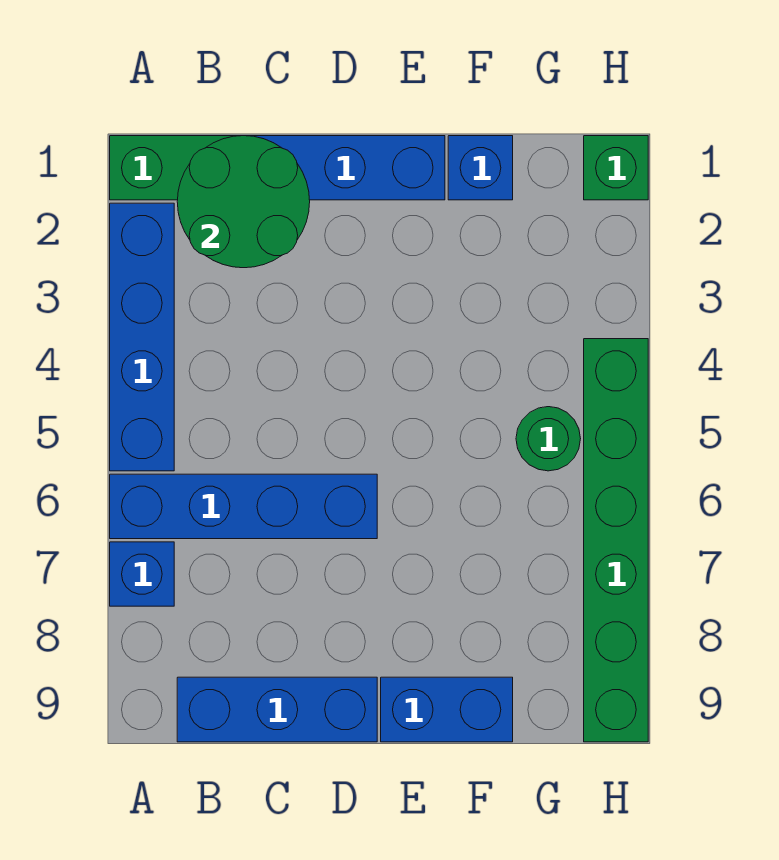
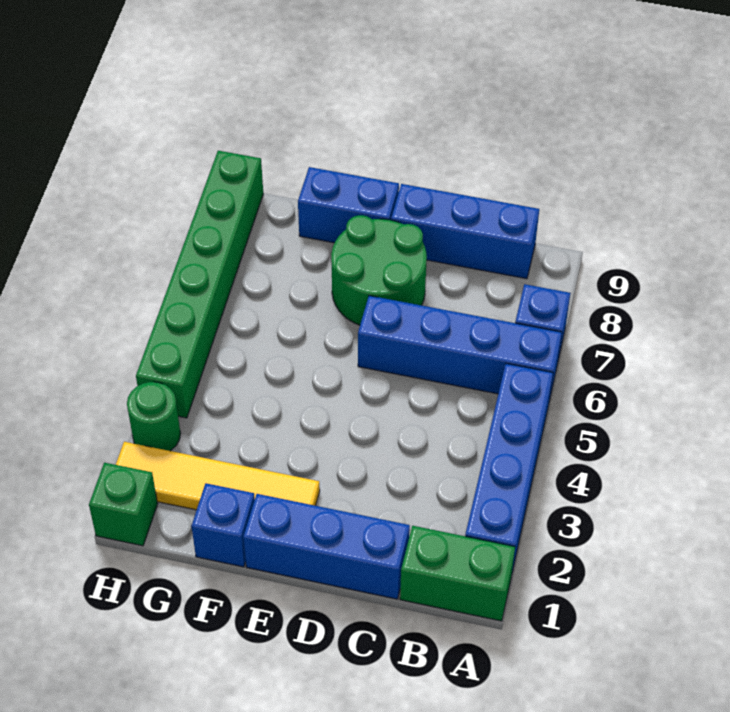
green round brick B1:C2 level 2 -> green round brick D7:E8 level 1
none -> yellow tile E2:H2 level 1
green round brick G5 level 1 -> green round brick H3 level 1

